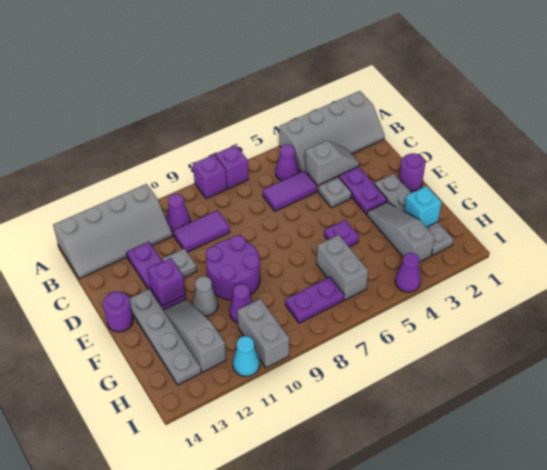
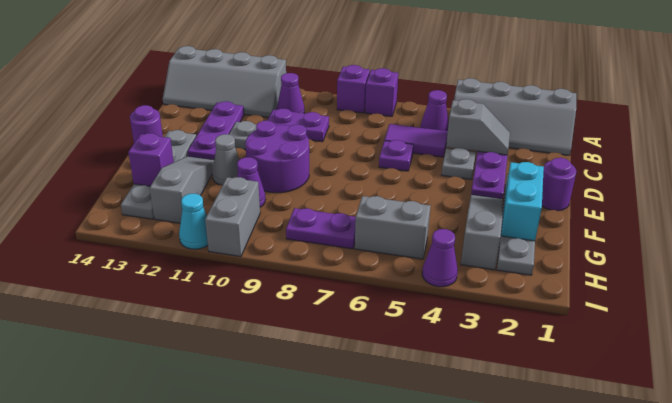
purple tile C9:C10 level 1 -> purple plate C9:C10 level 1
purple brick E12 level 2 -> purple brick G13 level 2
purple plate F5 level 1 -> purple plate D6 level 1
cyan brick G2 level 2 -> cyan brick F2:G2 level 2
grey brick G6:H6 level 1 -> grey brick H5:H6 level 1

